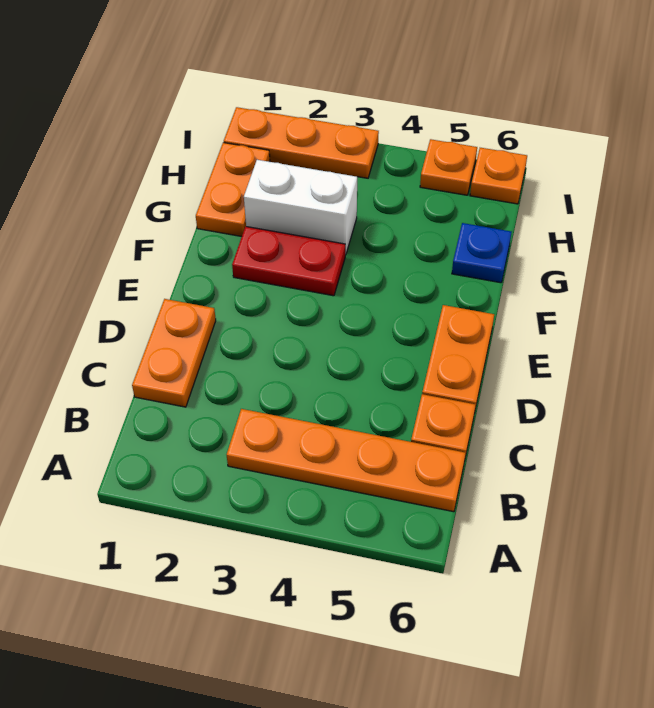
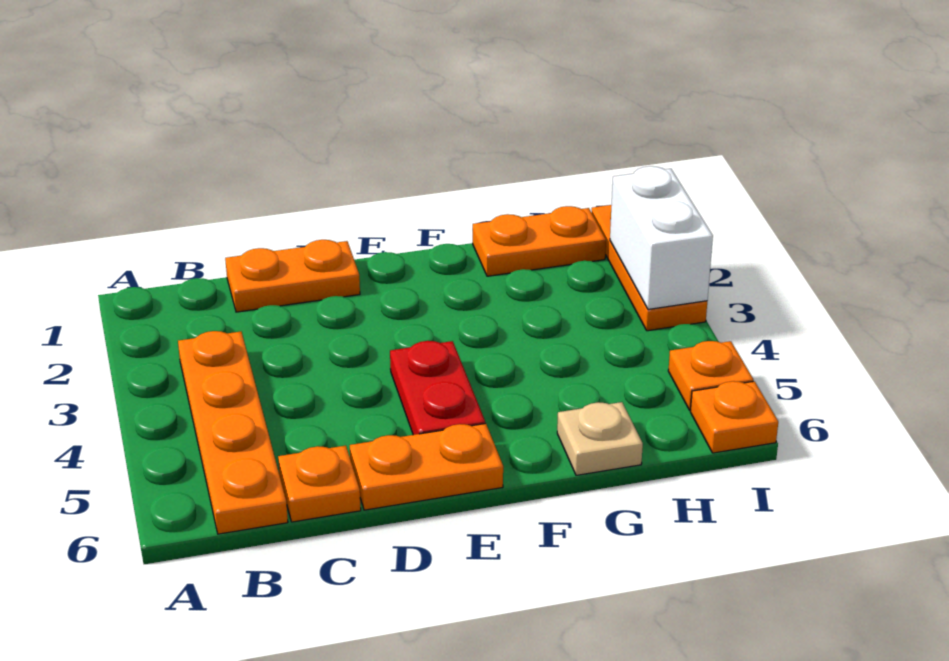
red plate F2:F3 level 1 -> red plate E4:E5 level 1
white brick G2:G3 level 1 -> white brick I2:I3 level 2
blue plate G6 level 1 -> tan plate G6 level 1

